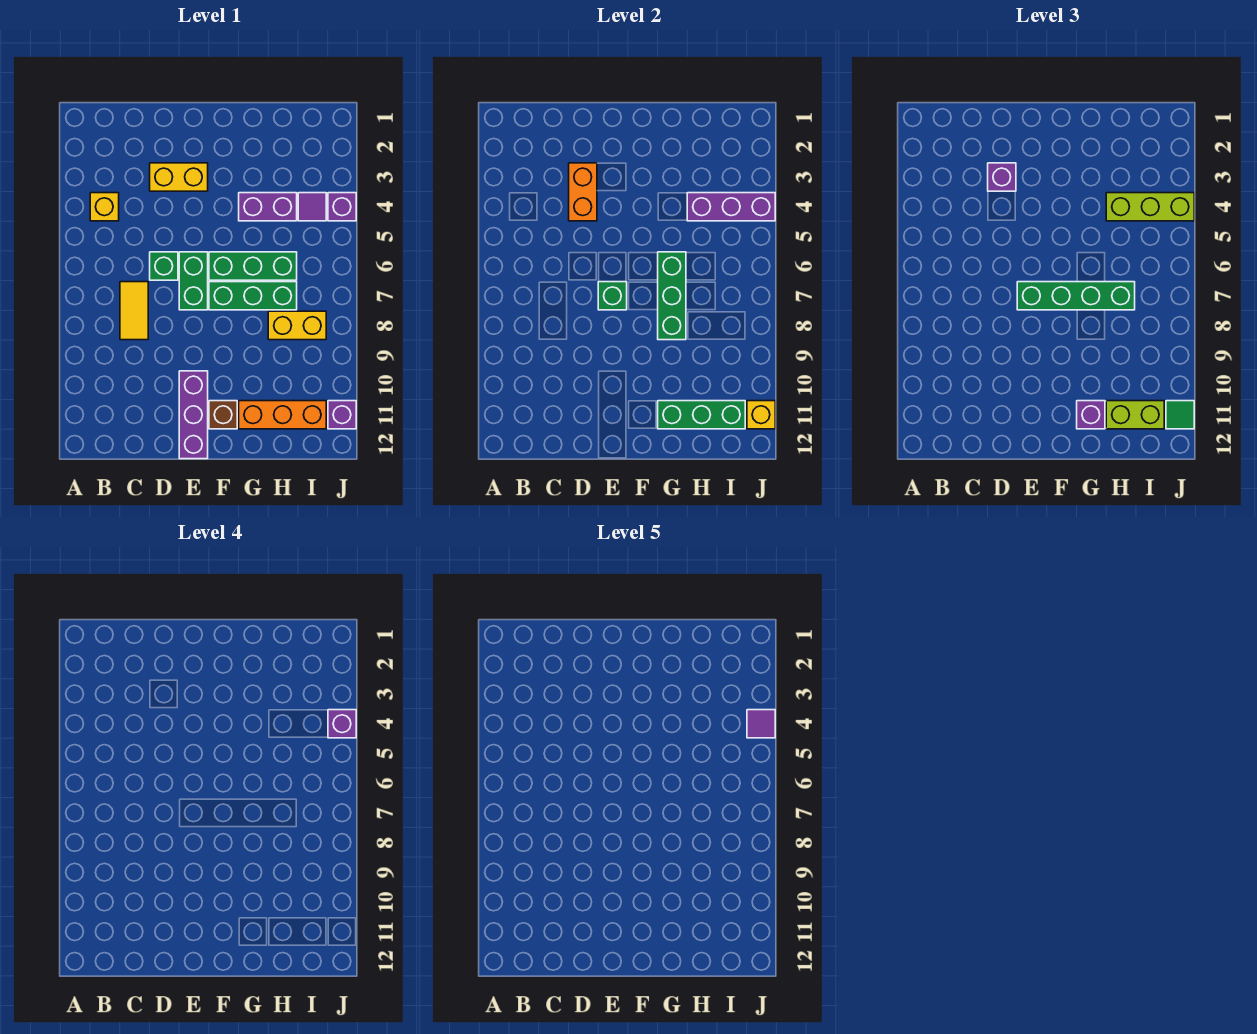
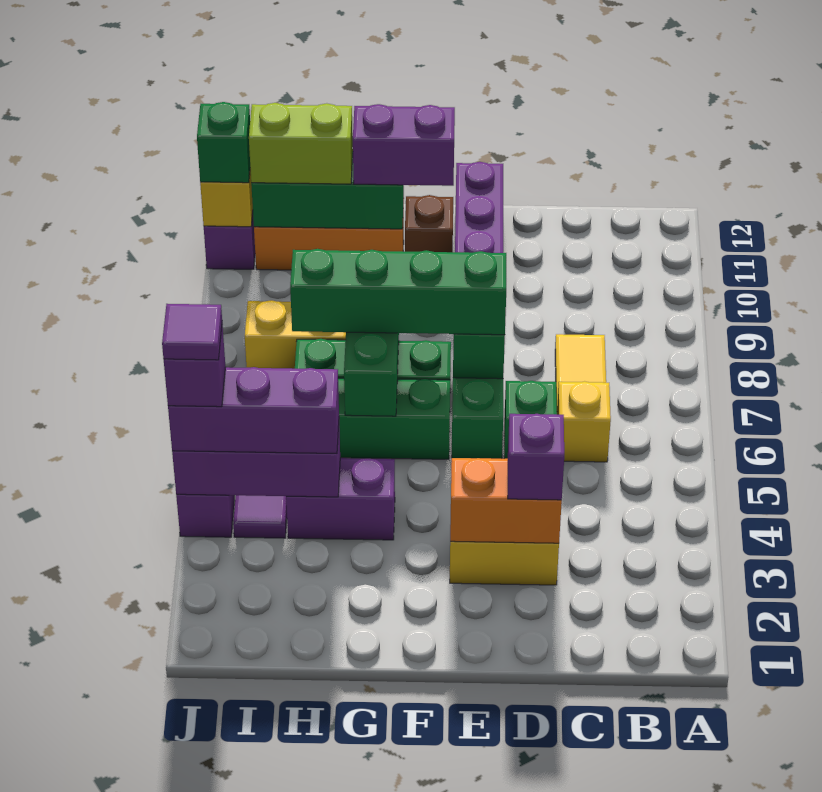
yellow brick B4 level 1 -> yellow brick C6 level 1
orange brick D3:D4 level 2 -> orange brick D3:E3 level 2
purple brick G11 level 3 -> purple brick F11:G11 level 3
lime brick H4:J4 level 3 -> purple brick H4:J4 level 3
green tile J11 level 3 -> green brick J11 level 3

